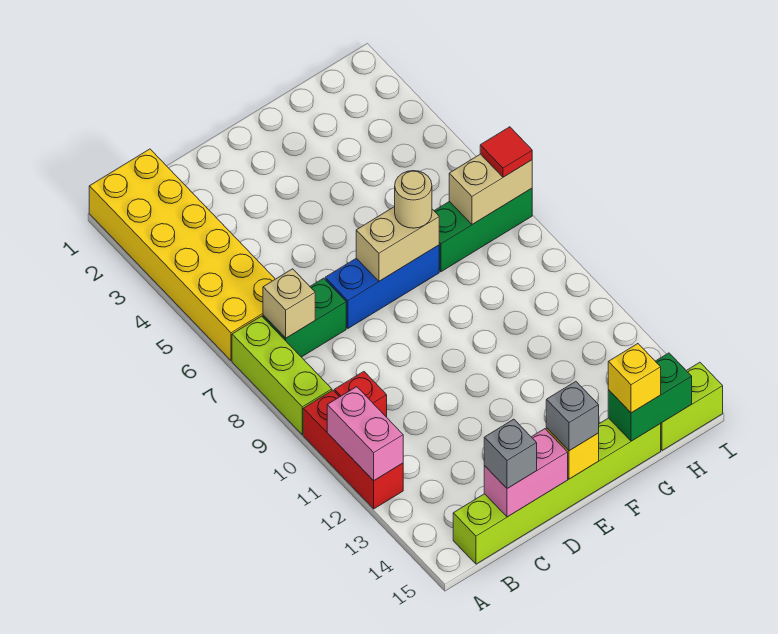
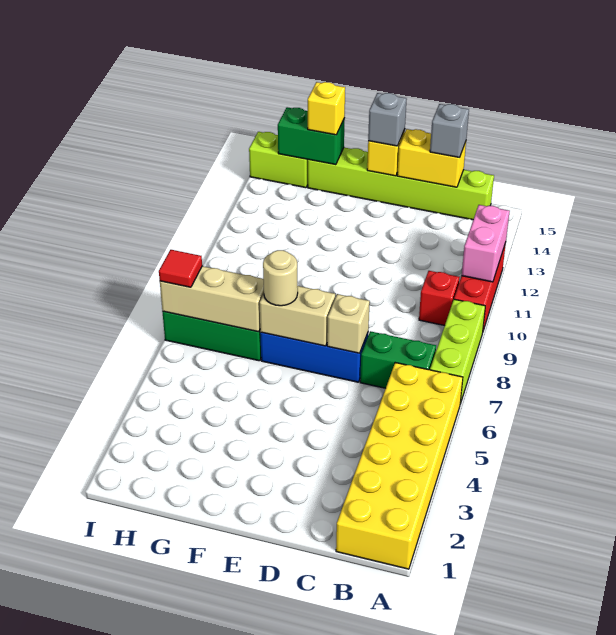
tan brick B7 level 2 -> tan brick D7 level 2
pink brick C15:D15 level 2 -> yellow brick C15:D15 level 2
tan brick H7:I7 level 2 -> tan brick G7:I7 level 2

